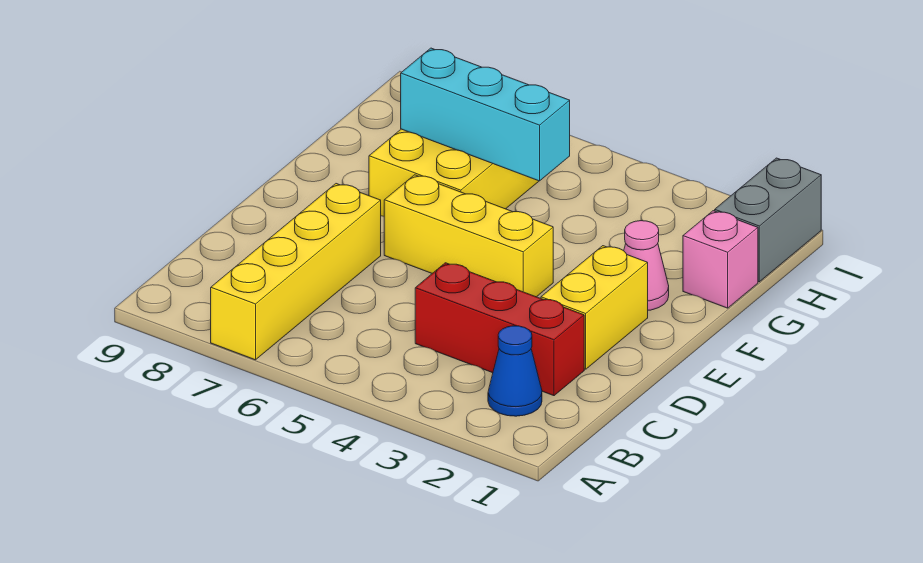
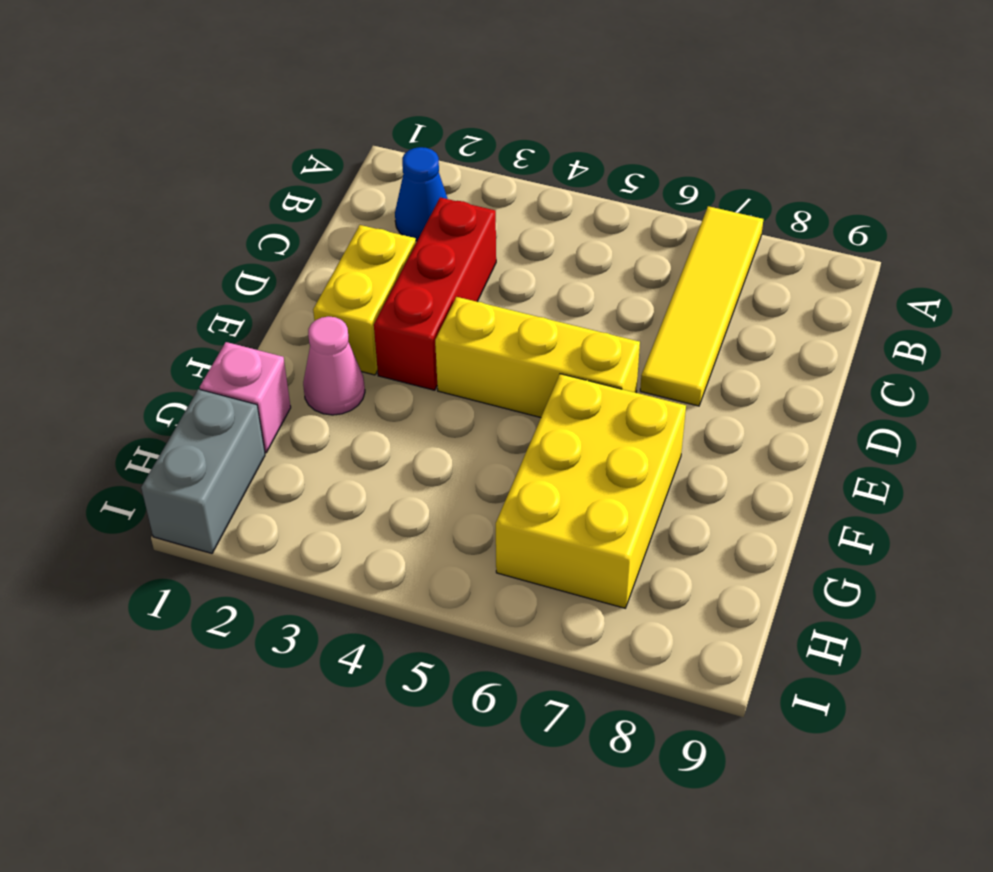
yellow brick A7:D7 level 1 -> yellow tile A7:D7 level 1
red brick C2:C4 level 1 -> red brick C3:E3 level 1
cyan brick G5:G7 level 2 -> none

